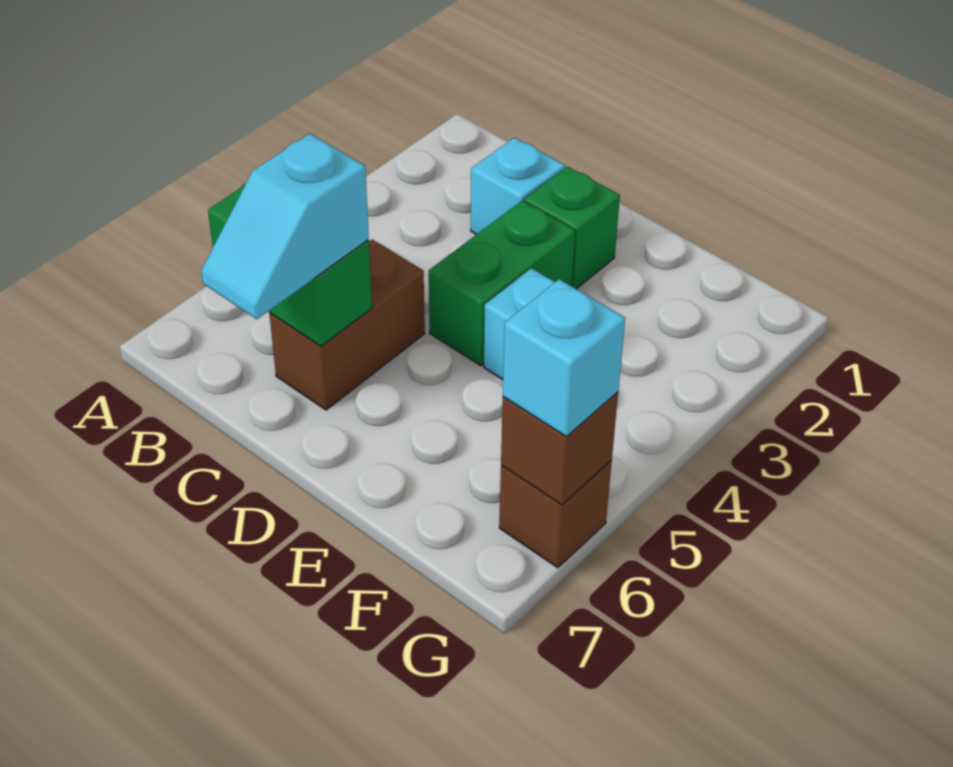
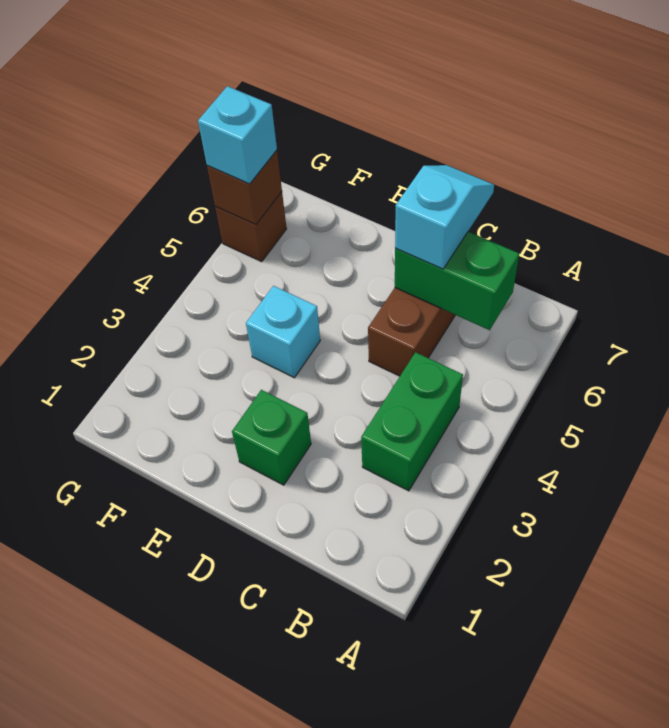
cyan brick C2 level 1 -> none
green brick D3:D4 level 1 -> green brick B3:B4 level 1

